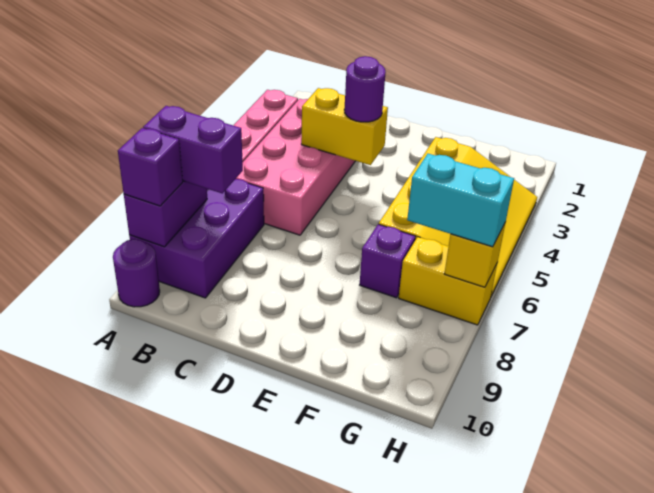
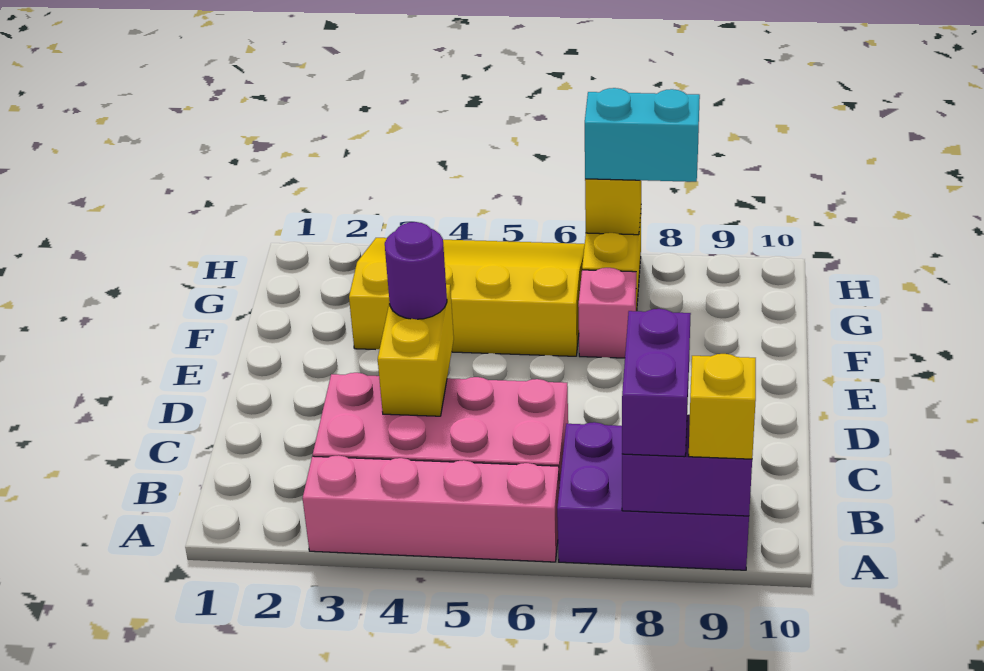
purple brick A9 level 3 -> yellow brick A9 level 3
purple round brick A10 level 1 -> none
purple brick F7 level 1 -> pink brick F7 level 1
cyan brick G7:H7 level 3 -> cyan brick H7:H8 level 3

